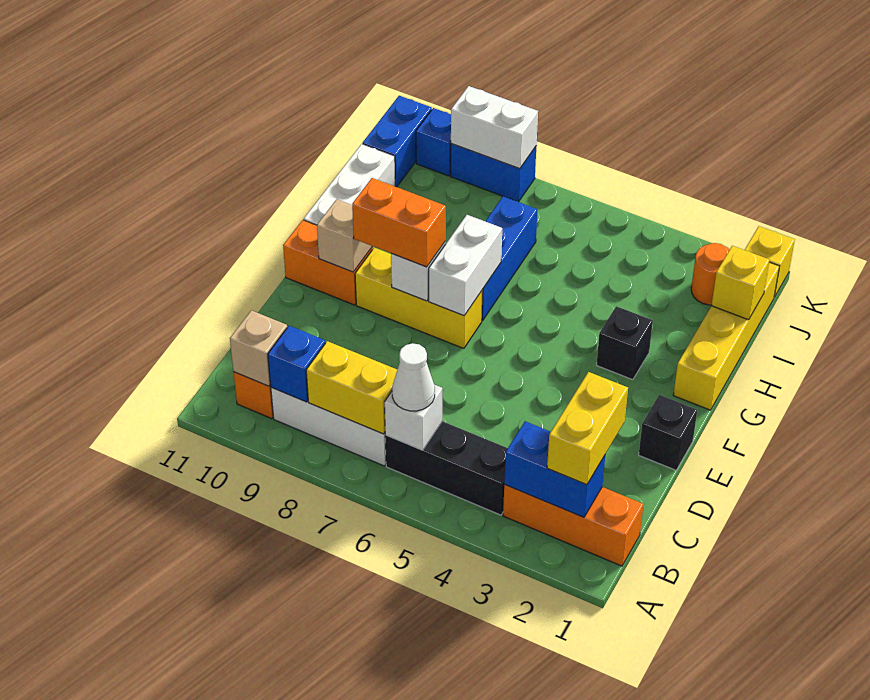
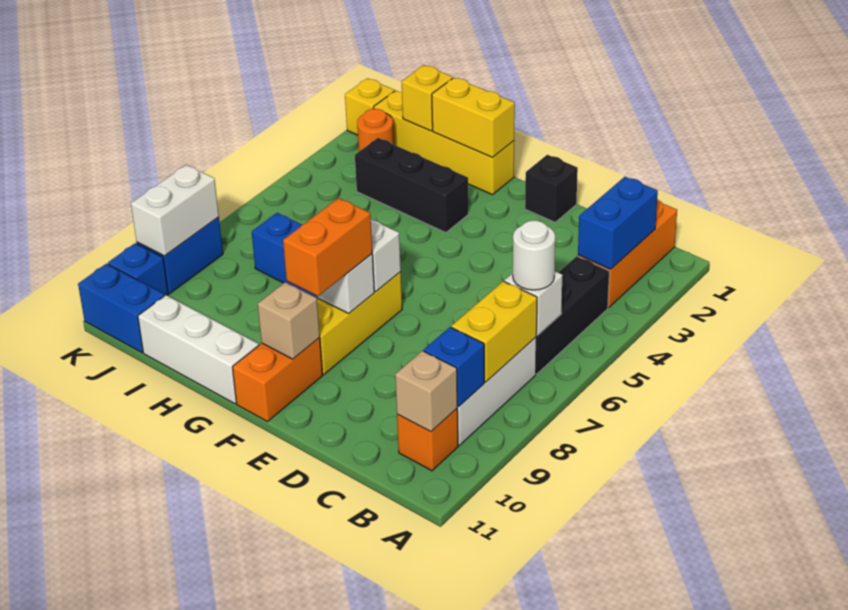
yellow brick B2:C2 level 3 -> yellow brick G1:H1 level 2
white cone B6 level 3 -> white round brick B6 level 3
black brick G3 level 1 -> black brick G3:I3 level 1

